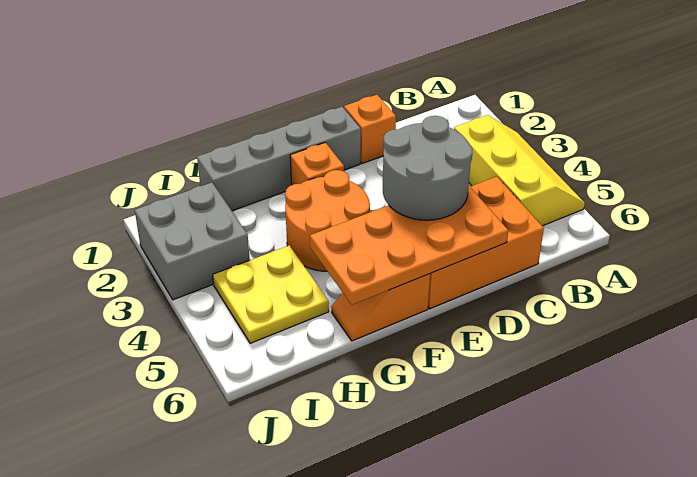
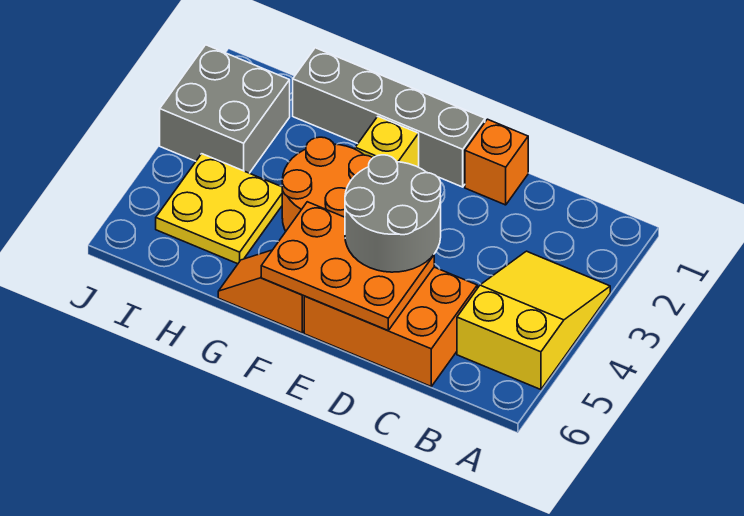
yellow slope A3:B5 level 1 top B -> yellow slope A3:B5 level 1 top 5
orange plate D5:G6 level 2 -> orange plate D5:F6 level 2
orange brick F2 level 1 -> yellow brick F2 level 1

